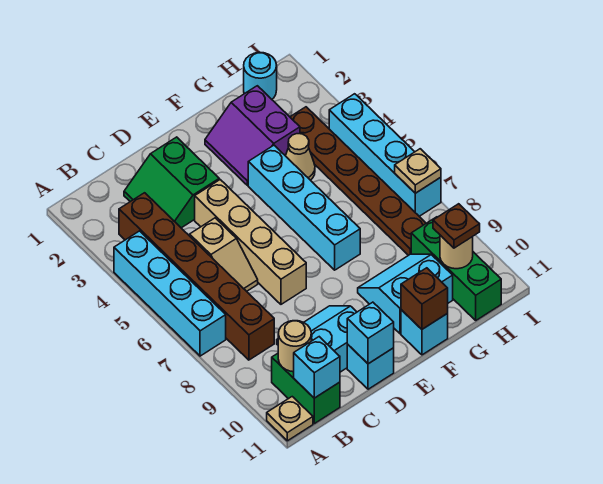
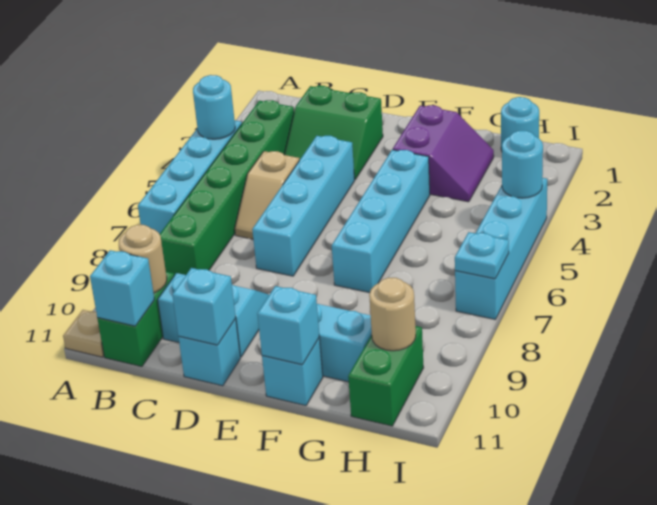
none -> cyan round brick A4 level 2
brown brick B3:B8 level 1 -> green brick B3:B8 level 1
green slope C2:D3 level 1 top D -> green slope C2:D3 level 1 top 2
tan brick D4:D7 level 1 -> cyan brick D4:D7 level 1
purple slope F2:G3 level 1 top G -> purple slope F2:G3 level 1 top F
brown brick F11 level 2 -> cyan brick F11 level 2
tan cone G4 level 1 -> none
brown plate H3:H8 level 1 -> none
green brick H9:H11 level 1 -> green brick H10:H11 level 1
brown plate H10 level 3 -> none
none -> cyan round brick I4 level 2
tan plate I7 level 2 -> cyan plate I7 level 2

